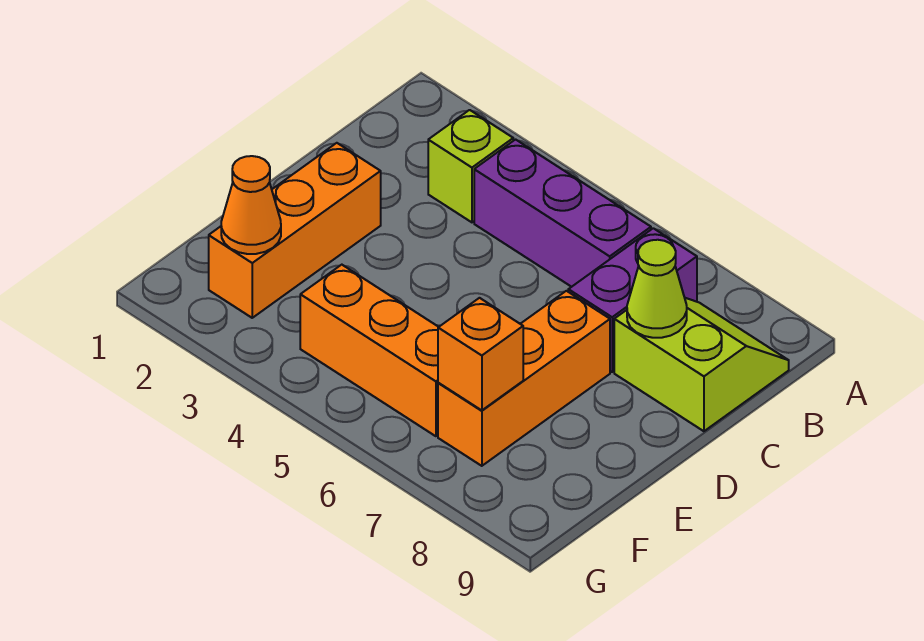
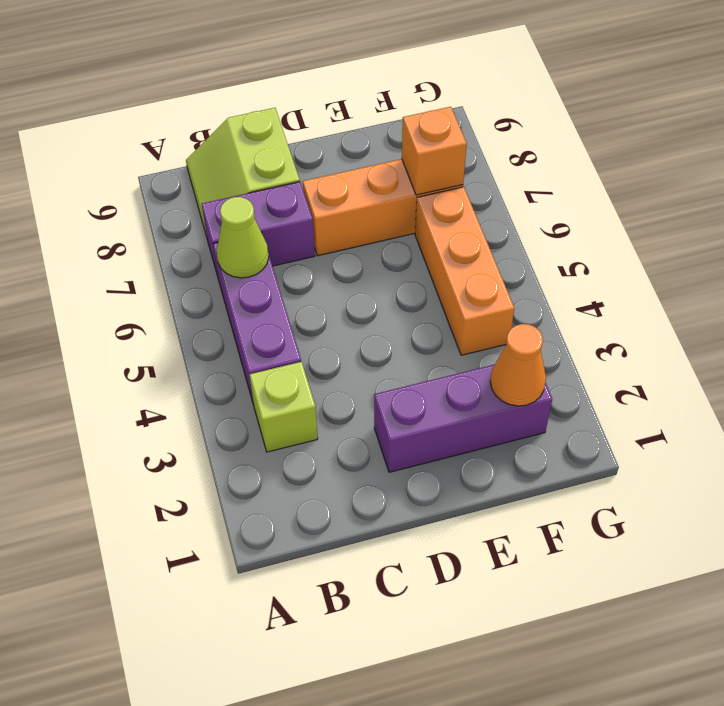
lime cone C8 level 2 -> lime cone B6 level 2
orange brick D2:F2 level 1 -> purple brick D2:F2 level 1

